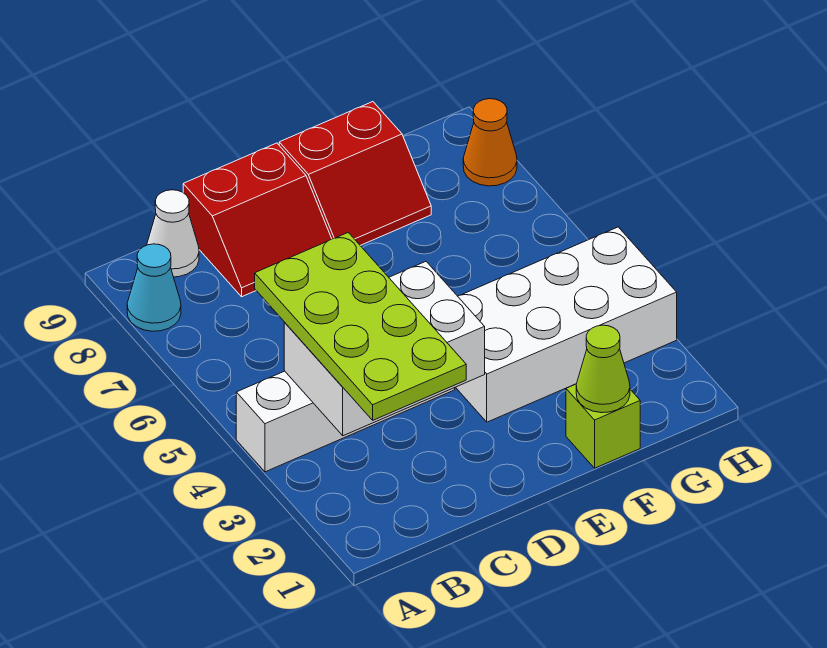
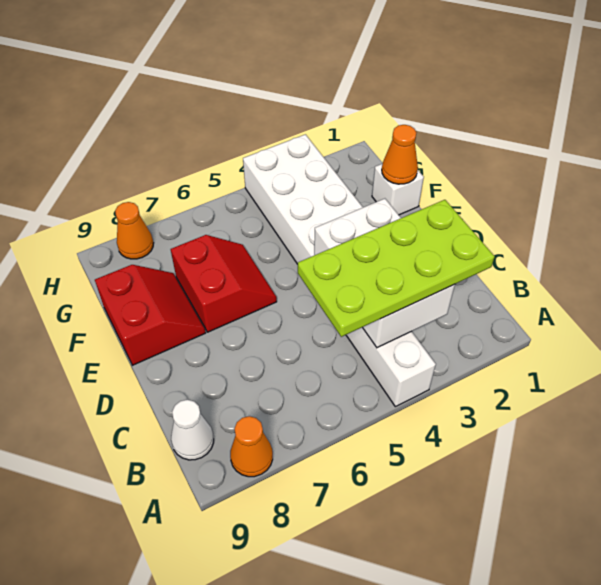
cyan cone A8 level 1 -> orange cone A8 level 1
red slope C8:D9 level 1 top 9 -> red slope E6:F7 level 1 top 7
lime brick F1 level 1 -> white brick F1 level 1
lime cone F1 level 2 -> orange cone F1 level 2

